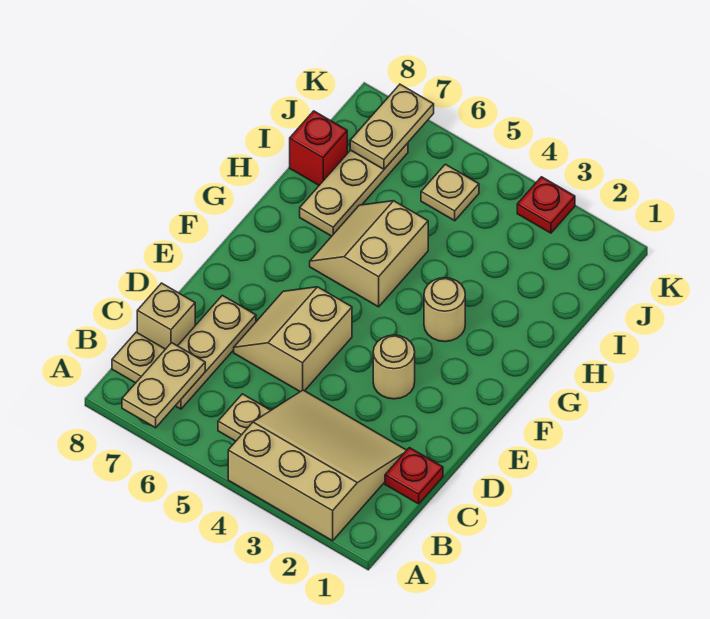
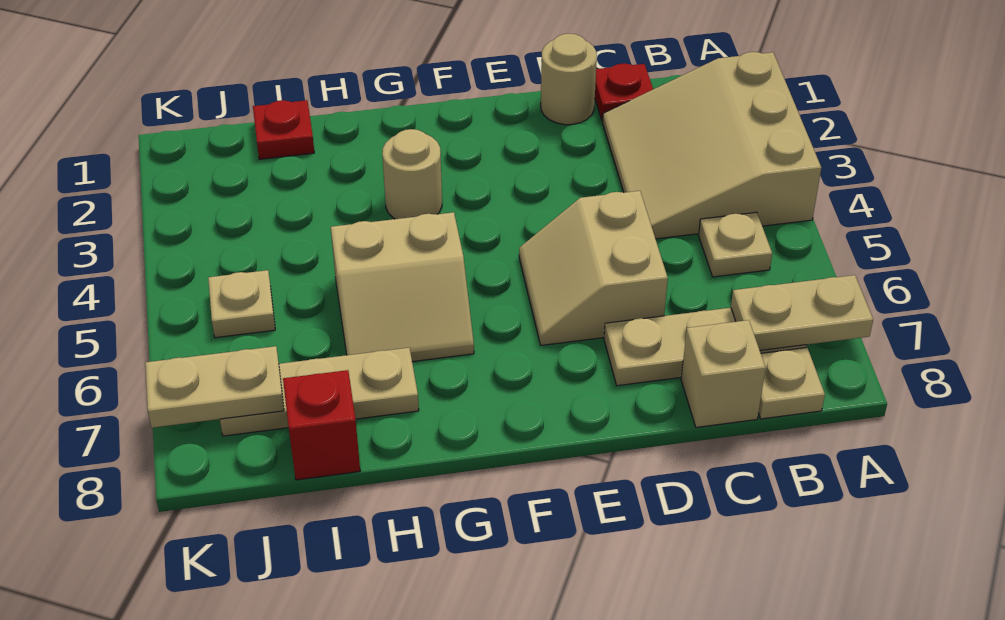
tan slope D5:E6 level 1 top 5 -> tan slope D5:E6 level 1 top D
tan round brick E3 level 1 -> tan round brick D1 level 1
red plate K3 level 1 -> red plate I1 level 1

